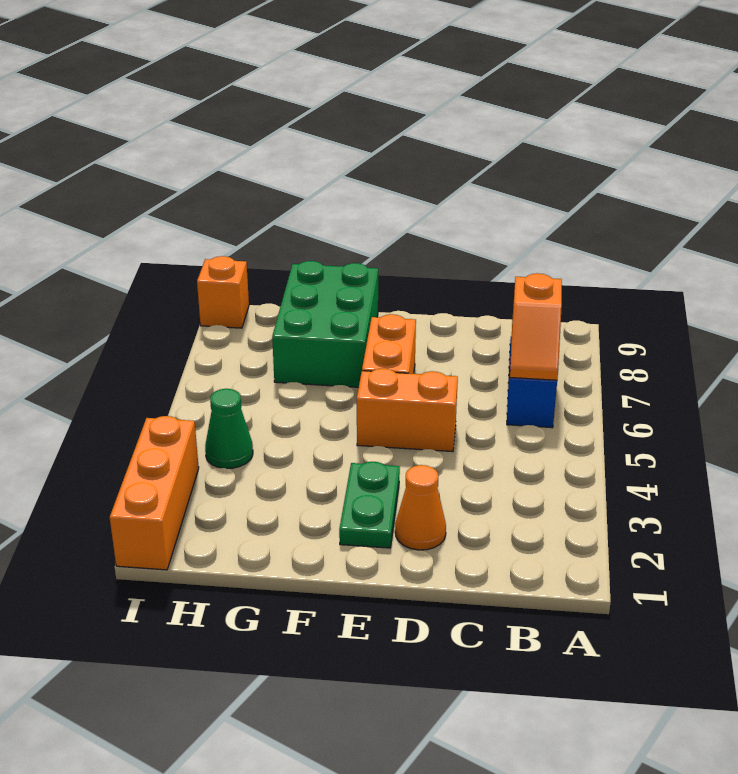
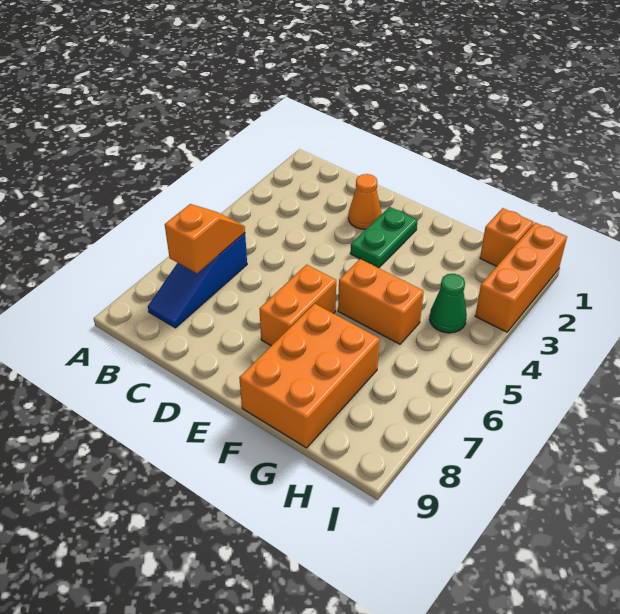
orange brick D5:E5 level 1 -> orange brick F5:G5 level 1
green brick F7:G9 level 1 -> orange brick F7:G9 level 1
orange brick I9 level 1 -> orange brick H1 level 1

